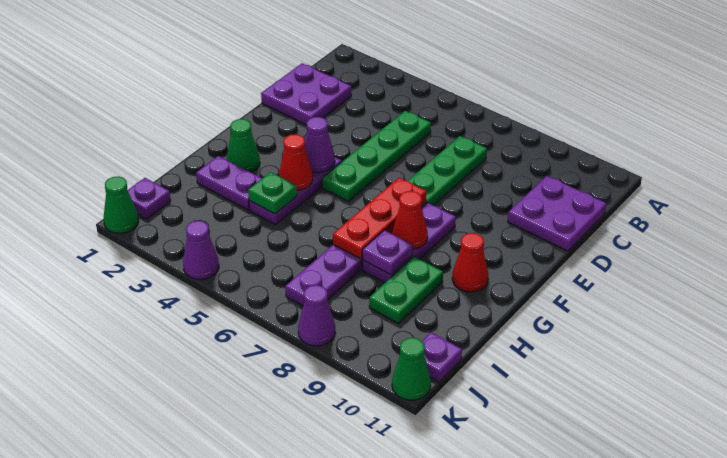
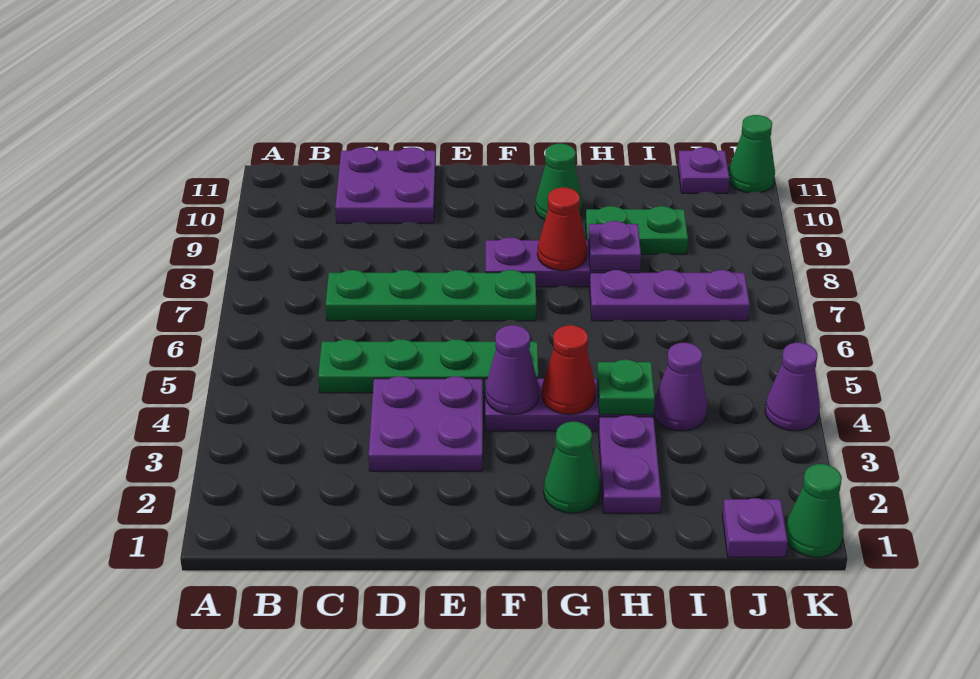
purple plate C1:D2 level 1 -> purple plate D3:E4 level 1
red plate F7:H7 level 2 -> none
red cone G10 level 1 -> green cone G10 level 1
purple cone K8 level 1 -> purple cone I4 level 1

